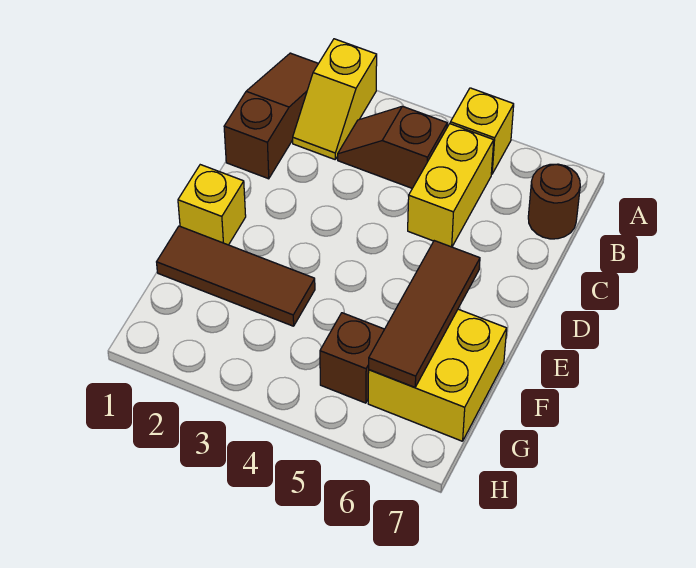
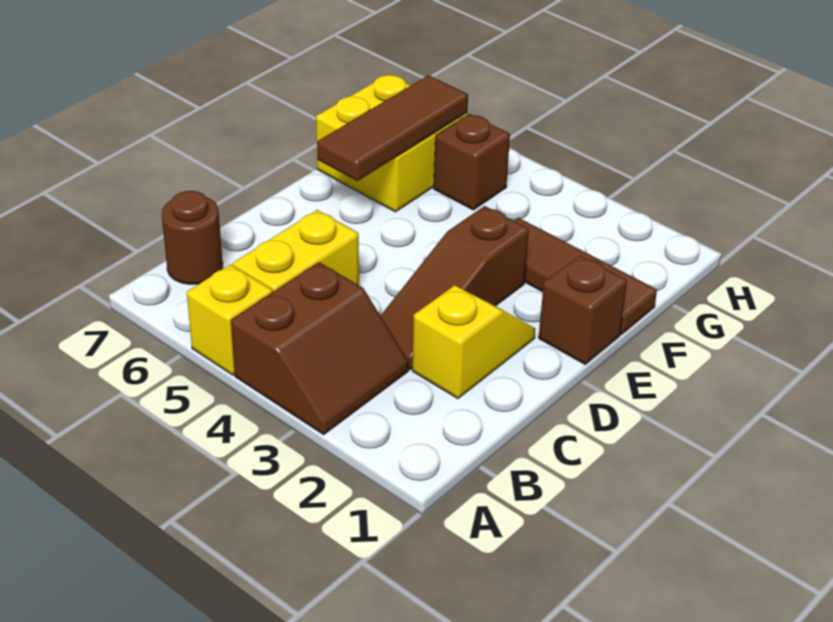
brown slope A1:C1 level 1 top C -> brown slope C3:E3 level 1 top E
yellow slope A2:B2 level 1 top A -> yellow slope C2:D2 level 1 top C
brown slope B3:B4 level 1 top 4 -> brown slope A3:B4 level 1 top 4
yellow brick E1 level 1 -> brown brick E1 level 1

